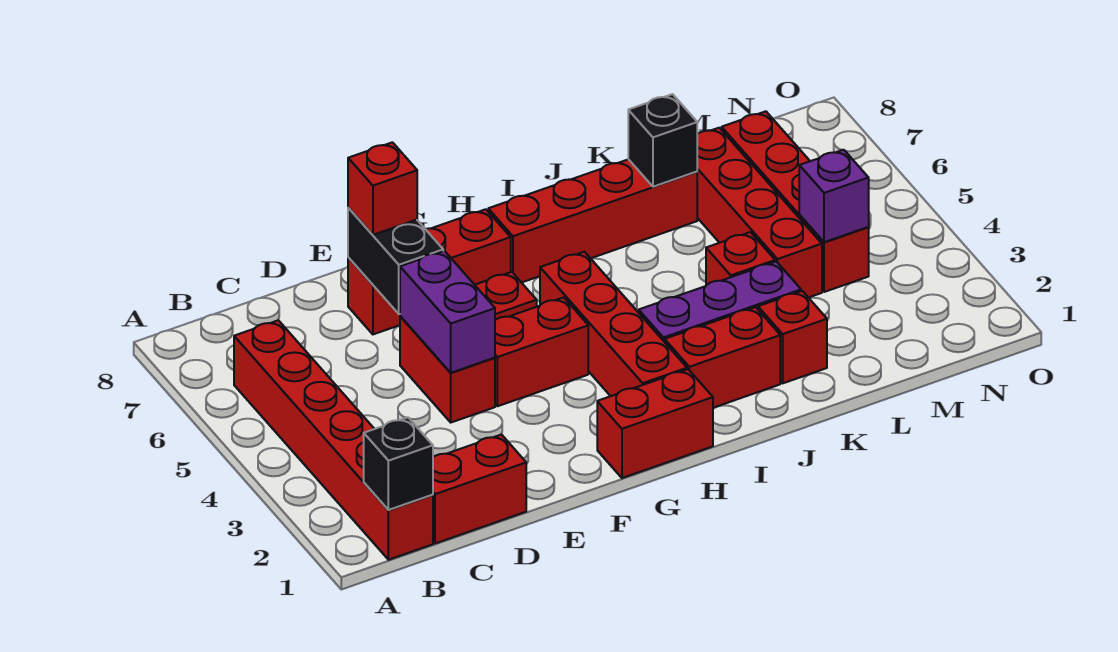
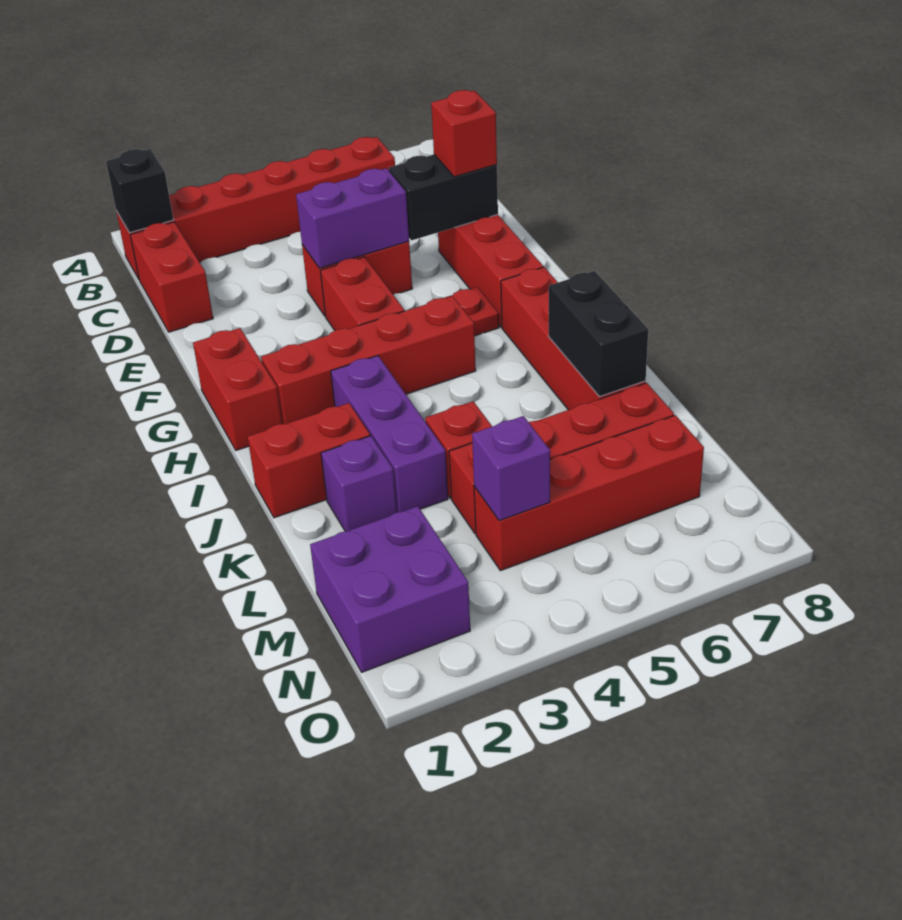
red brick I2:J2 level 1 -> red brick J1:J2 level 1
red brick K2 level 1 -> purple brick K2 level 1
black brick K7 level 2 -> black brick J7:K7 level 2
none -> purple brick M1:N2 level 1

